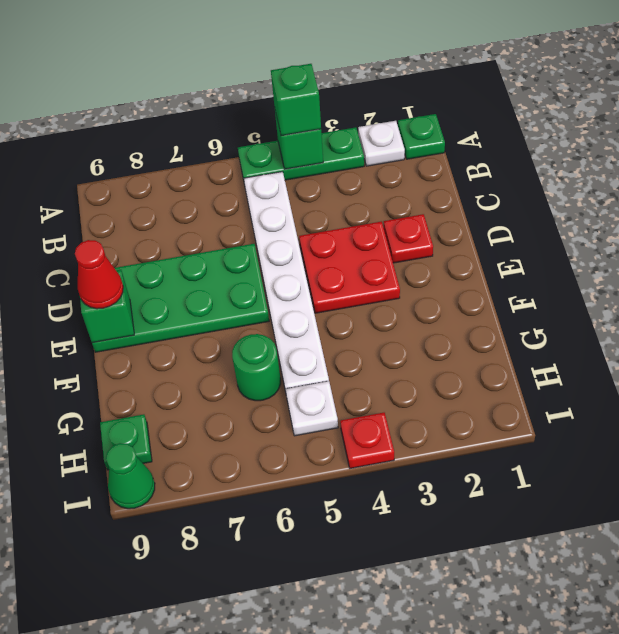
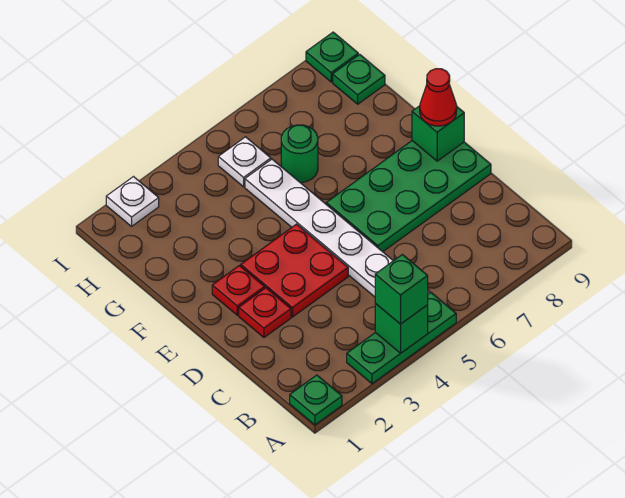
white plate A2 level 1 -> white plate I2 level 1
red plate I4 level 1 -> red plate E2 level 1
green cone I9 level 1 -> green plate I9 level 1

